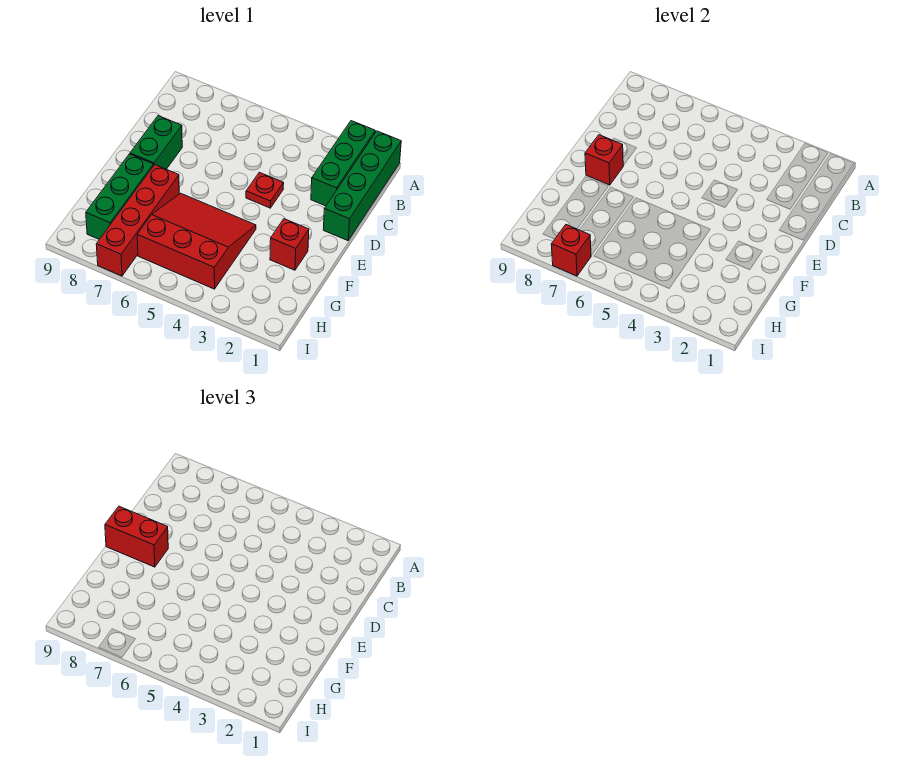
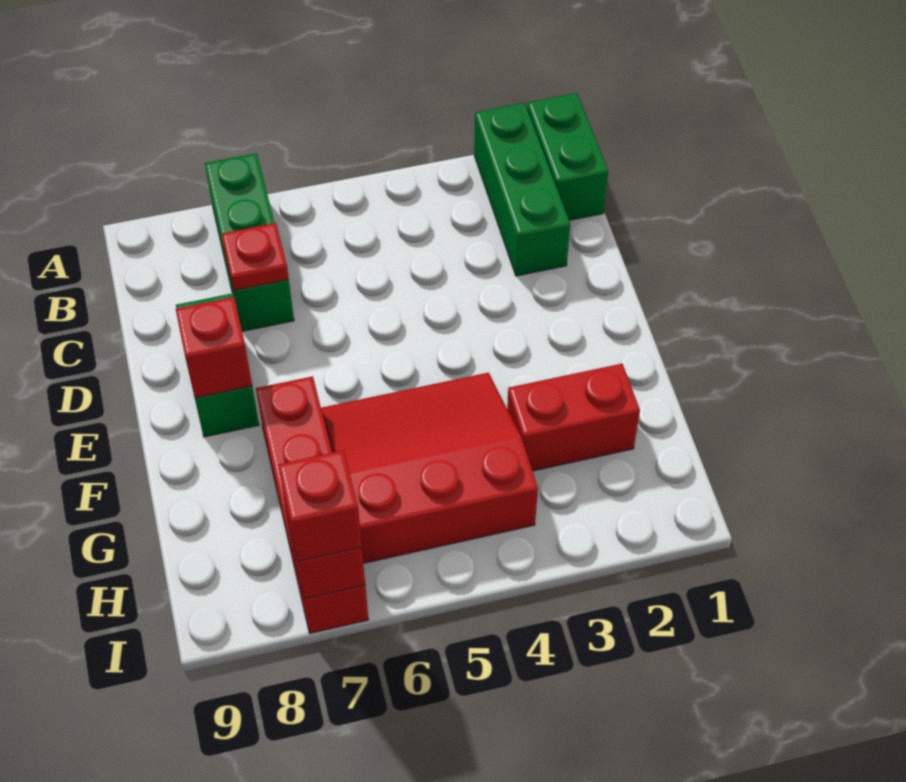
green brick A1:D1 level 1 -> green brick A1:B1 level 1
red plate D4 level 1 -> red plate C7 level 2
red brick E8:E9 level 3 -> red brick G2:G3 level 1
red brick F2 level 1 -> red brick I7 level 3
green brick F8:H8 level 1 -> green brick A7:C7 level 1

